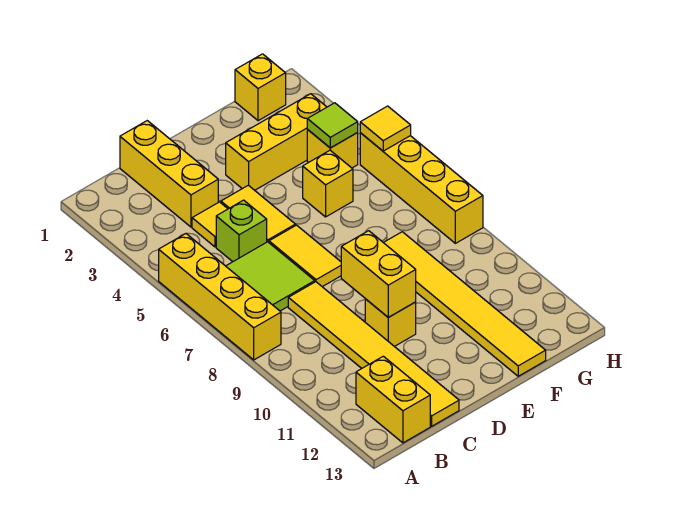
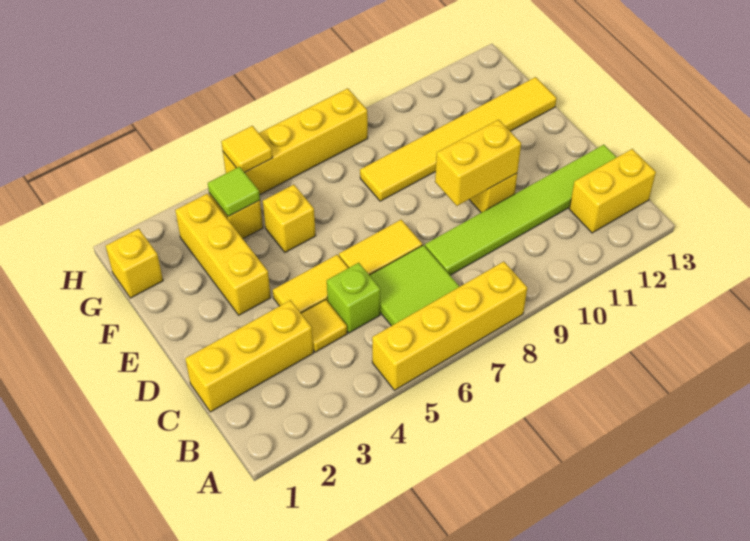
yellow tile C8:C13 level 1 -> lime tile C8:C13 level 1

